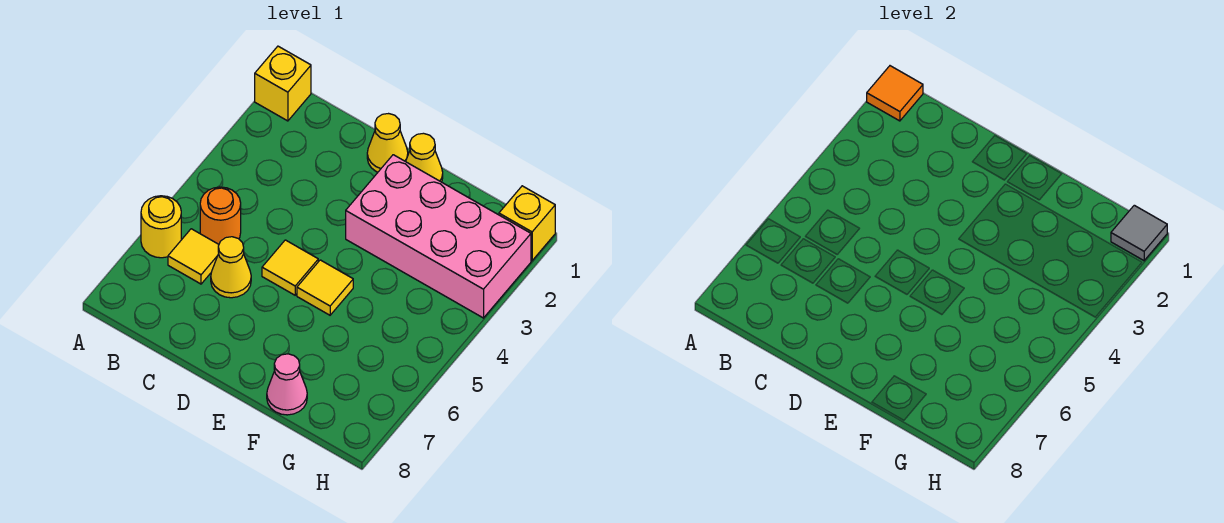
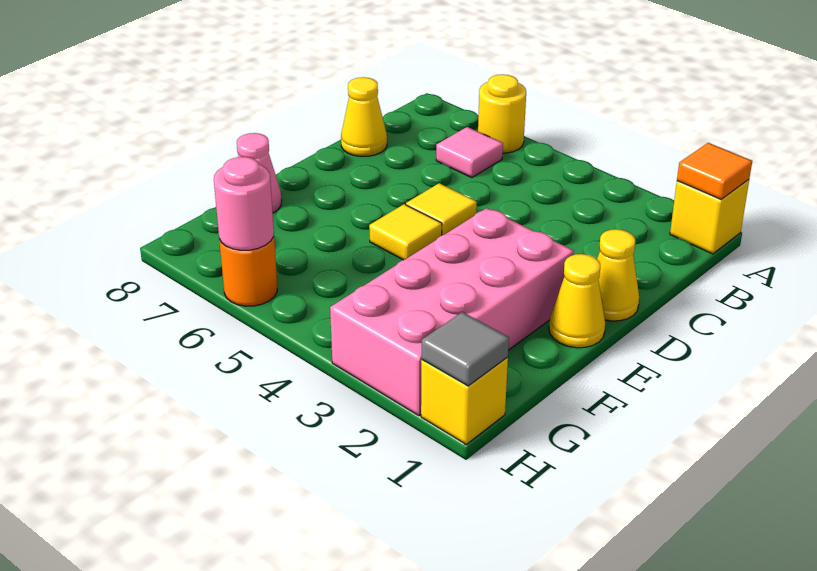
orange round brick B5 level 1 -> orange round brick H6 level 1
yellow tile B6 level 1 -> pink tile B6 level 1
yellow cone C6 level 1 -> yellow cone C8 level 1
none -> pink round brick H6 level 2

